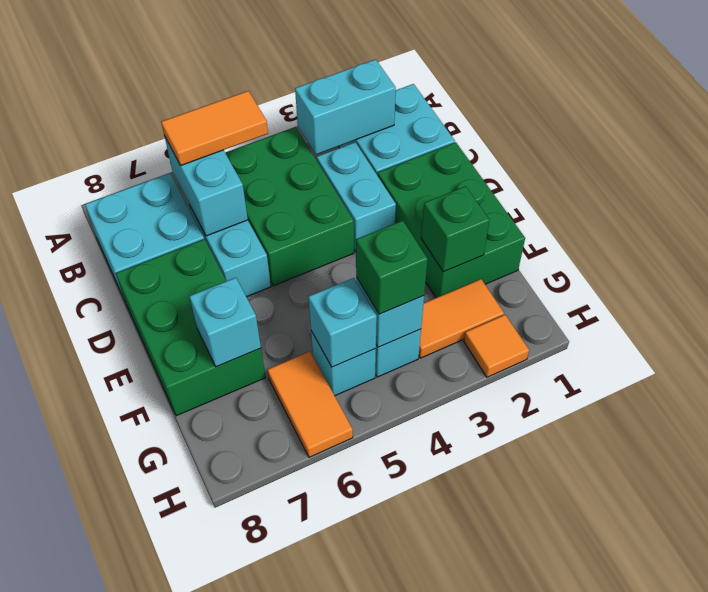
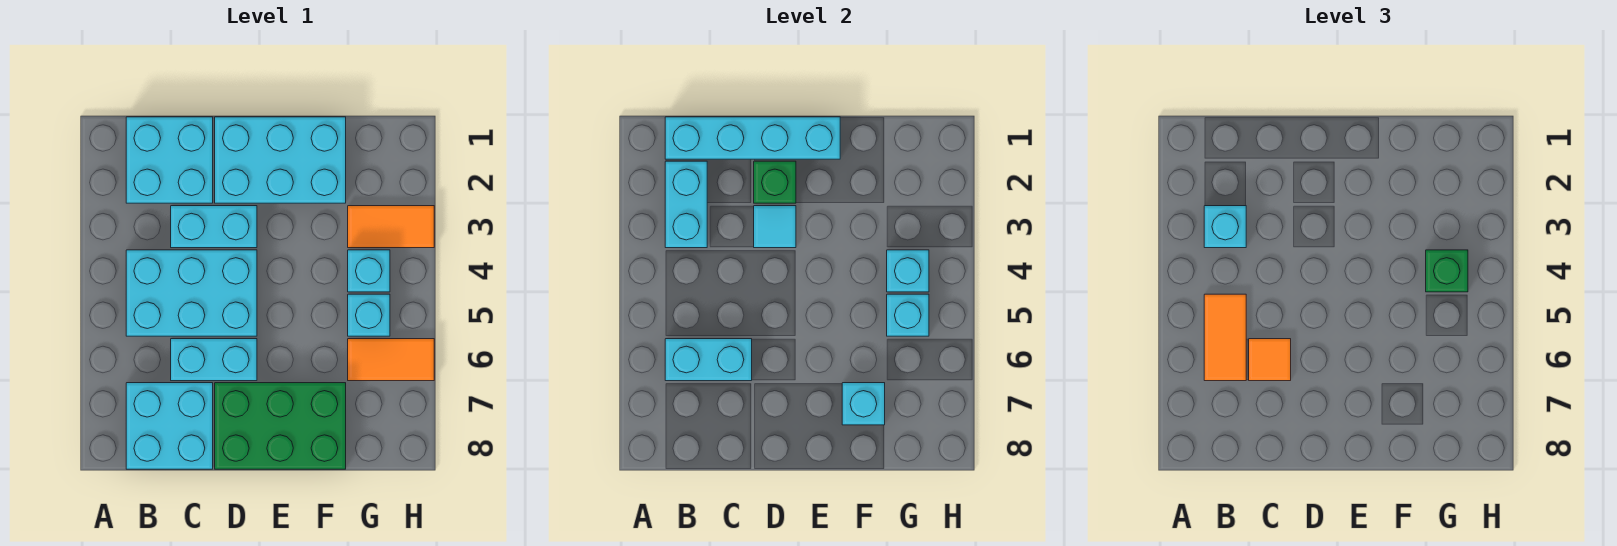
none -> cyan brick B1:E1 level 2
none -> cyan brick B3 level 3
green brick B4:D5 level 1 -> cyan brick B4:D5 level 1
green brick D1:F2 level 1 -> cyan brick D1:F2 level 1
none -> cyan tile D3 level 2
green brick F2 level 2 -> green brick D2 level 2
orange tile G2:G3 level 1 -> orange tile G3:H3 level 1
orange tile H2 level 1 -> orange tile C6 level 3

